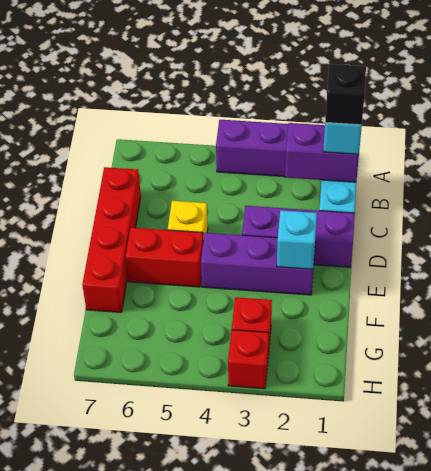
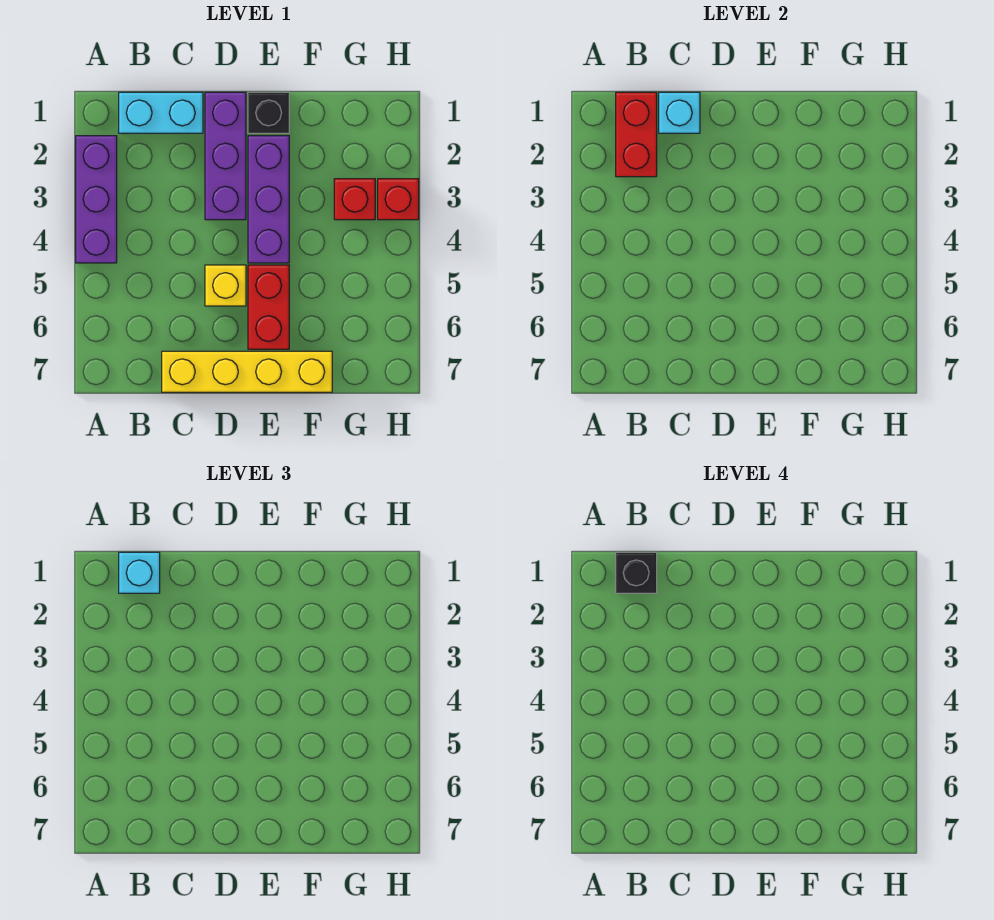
purple brick B1:B2 level 2 -> red brick B1:B2 level 2
red brick C7:F7 level 1 -> yellow brick C7:F7 level 1
none -> black brick E1 level 1
cyan brick E2 level 2 -> cyan brick C1 level 2

